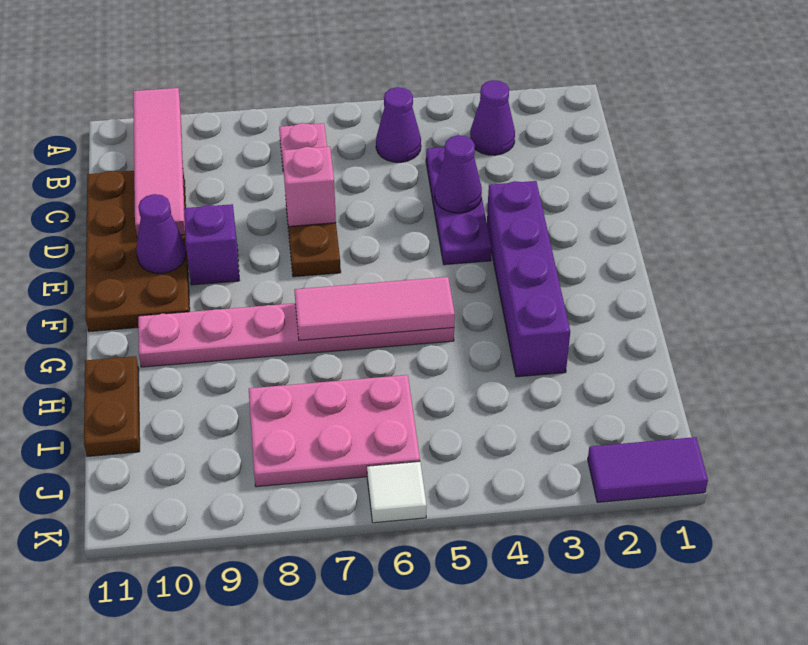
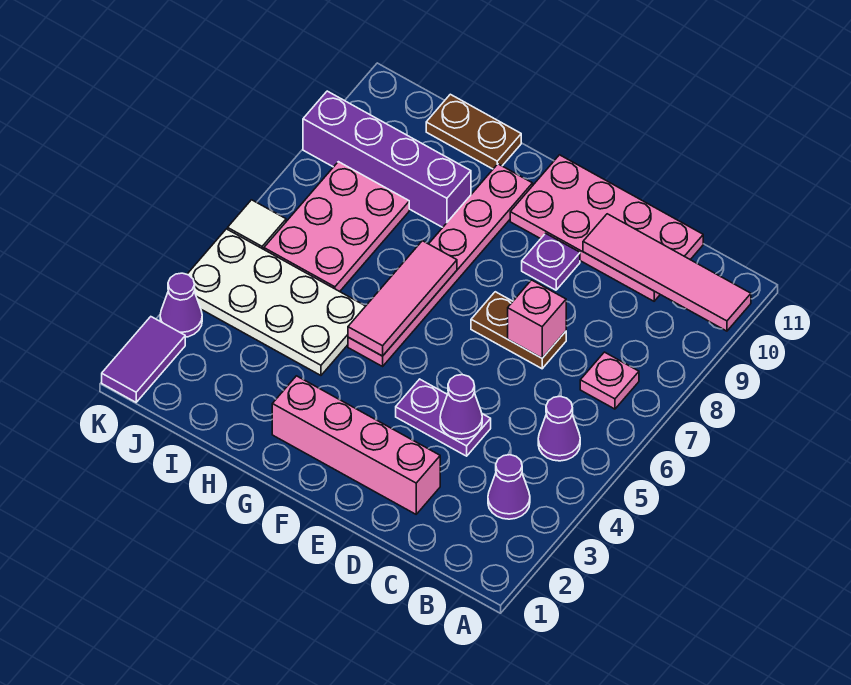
purple plate C4:E4 level 1 -> purple plate D4:E4 level 1
brown plate C10:F11 level 1 -> pink plate C10:F11 level 1
none -> pink brick D2:G2 level 1
purple brick E3:H3 level 1 -> purple brick H9:K9 level 1
purple brick E9 level 1 -> purple plate E9 level 1
purple cone E10 level 2 -> purple cone K3 level 1
none -> white plate H4:K5 level 1

